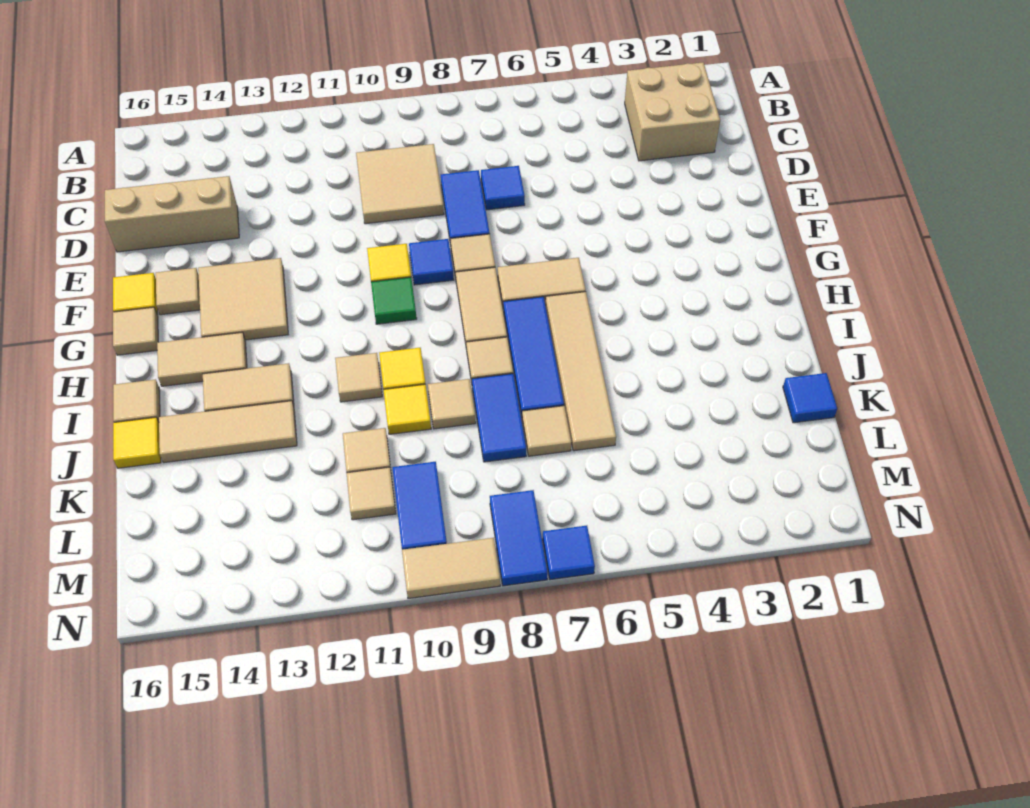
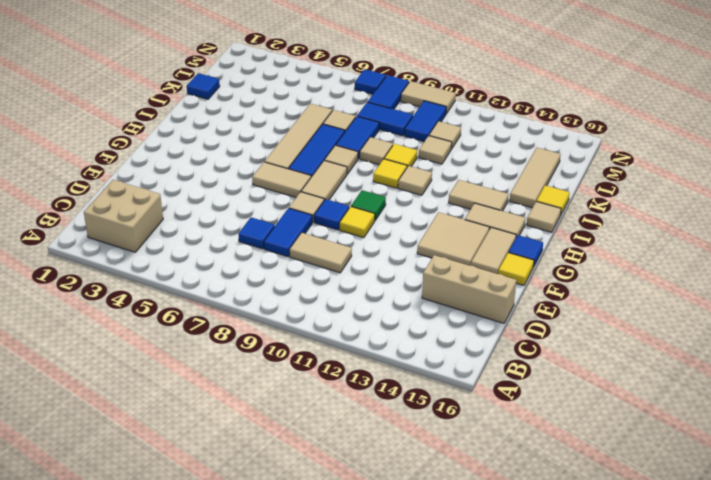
tan tile C9:D10 level 1 -> tan tile D9:D10 level 1
tan tile F15 level 1 -> tan tile F15:G15 level 1
tan tile G16 level 1 -> blue tile G16 level 1
tan tile J13:J15 level 1 -> tan tile J15:L15 level 1
none -> blue tile L8:L9 level 1

